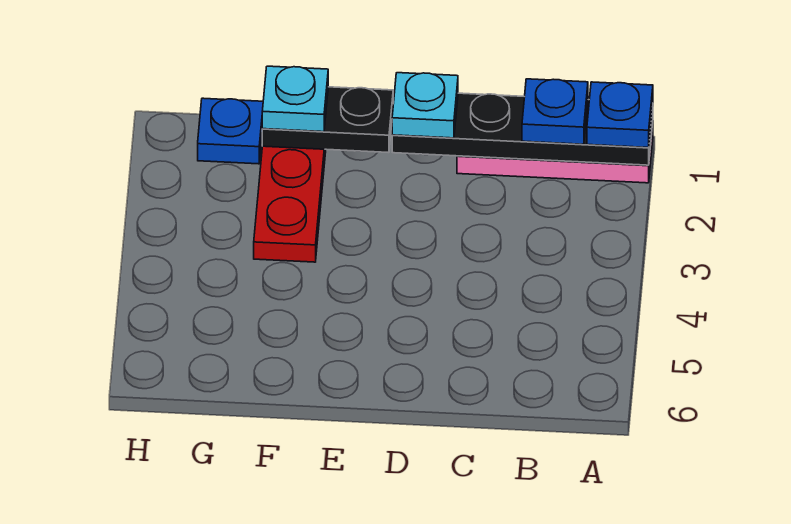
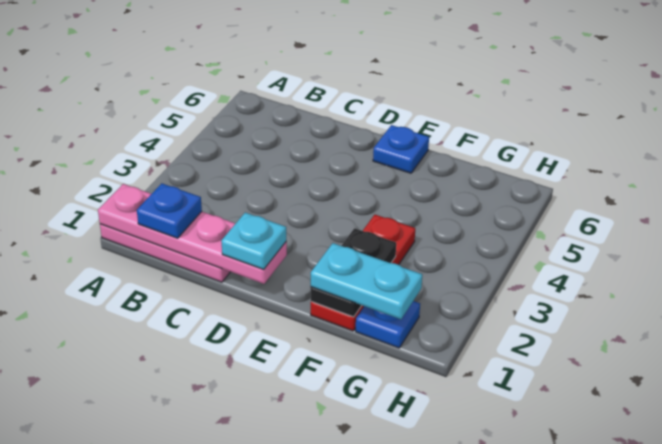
black plate A1:D1 level 2 -> pink plate A1:D1 level 2
blue plate A1 level 3 -> blue plate E6 level 1
black plate E1:F1 level 2 -> black plate F1:F2 level 2
cyan plate F1 level 3 -> cyan plate F1:G1 level 3

